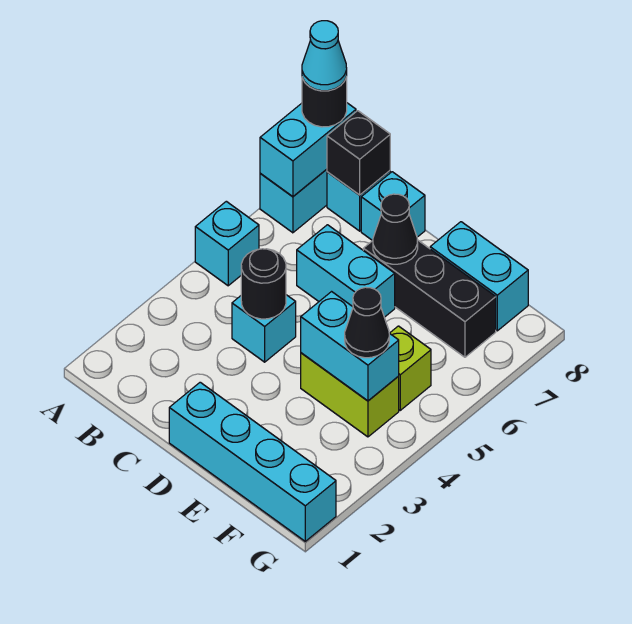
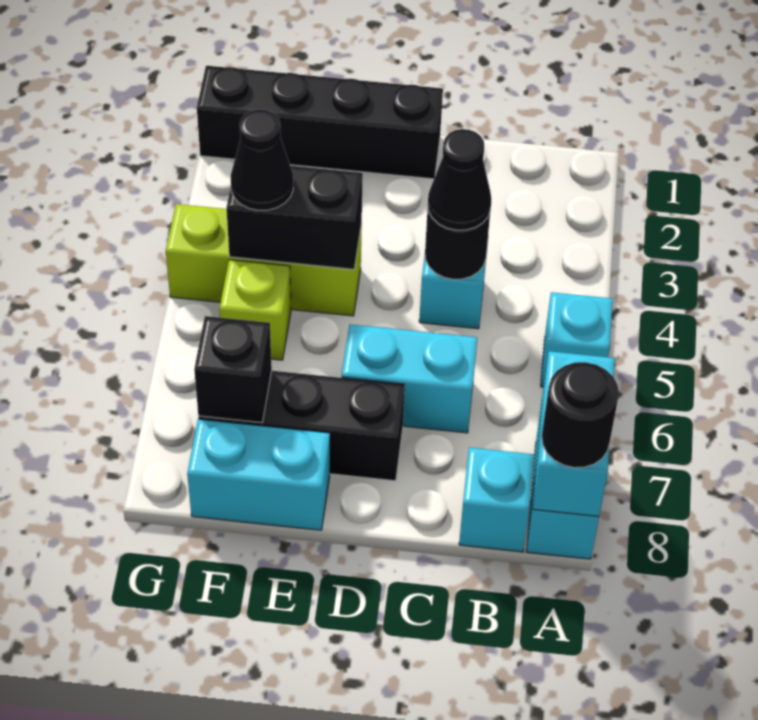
cyan cone A8 level 4 -> none
black brick B8 level 2 -> black brick F7 level 2
cyan brick C8 level 1 -> none
cyan brick D1:G1 level 1 -> black brick D1:G1 level 1
black cone D7 level 2 -> black cone C4 level 3
lime brick E4:F4 level 1 -> lime brick E4:G4 level 1
cyan brick E4:F4 level 2 -> black brick E4:F4 level 2

